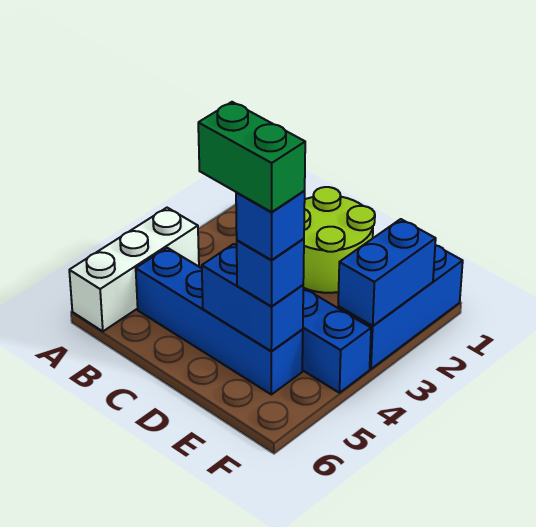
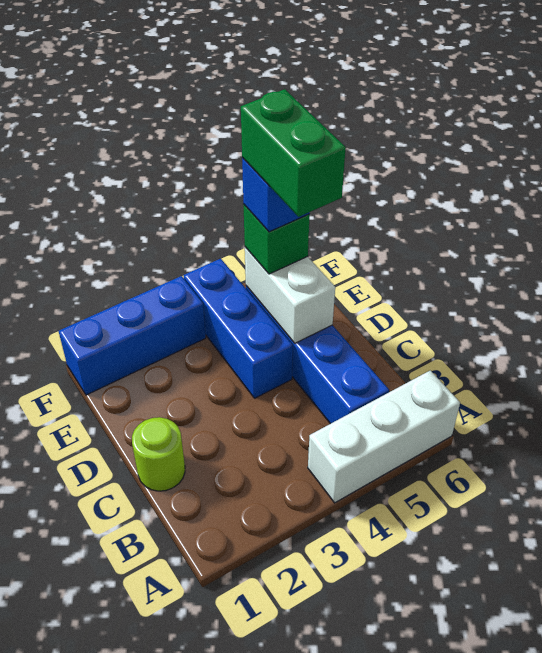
lime round brick C1:D2 level 1 -> lime round brick C1 level 1
blue brick D5:E5 level 2 -> white brick D5:E5 level 2
blue brick E5 level 3 -> green brick E5 level 3
blue brick F2:F3 level 2 -> none

